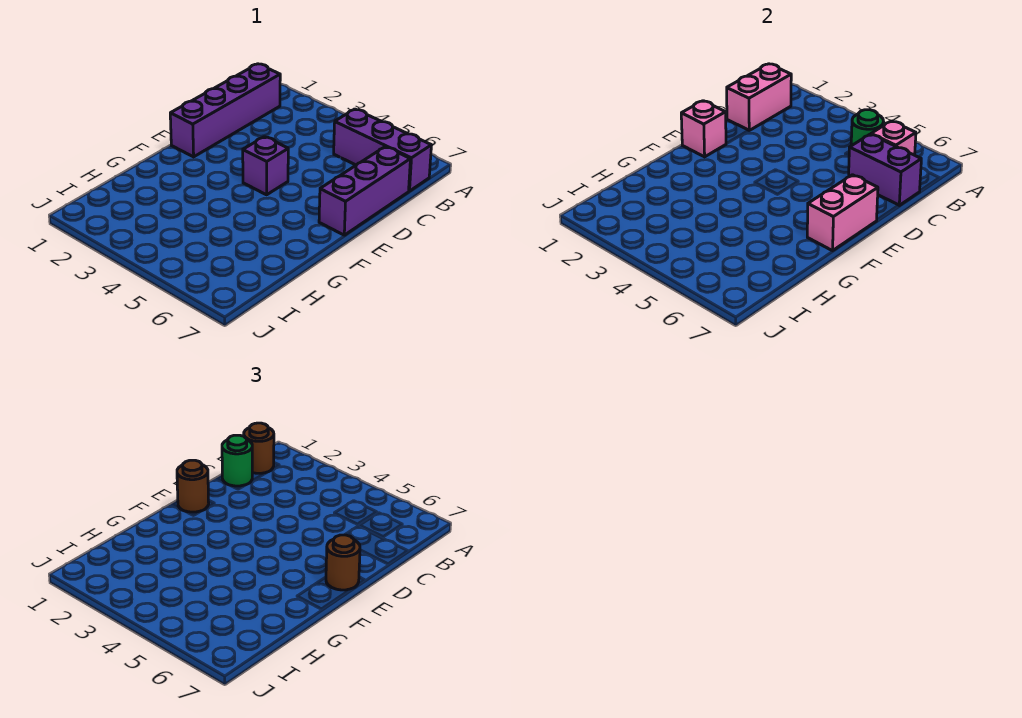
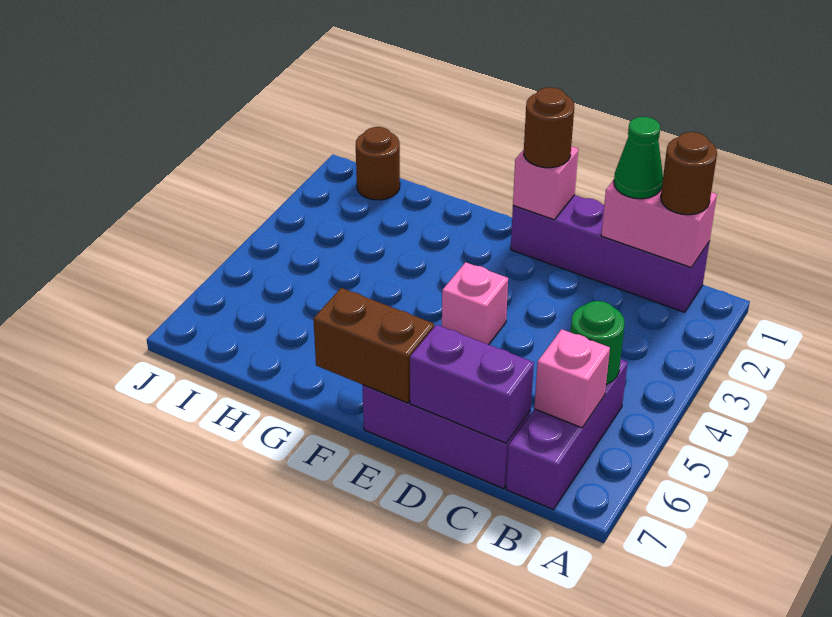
green round brick C1 level 3 -> green cone C1 level 3
purple brick C6:C7 level 2 -> purple brick C7:D7 level 2
purple brick E4 level 1 -> pink brick E4 level 1
pink brick E7:F7 level 2 -> brown brick E7:F7 level 2
brown round brick E7 level 3 -> brown round brick I1 level 1

